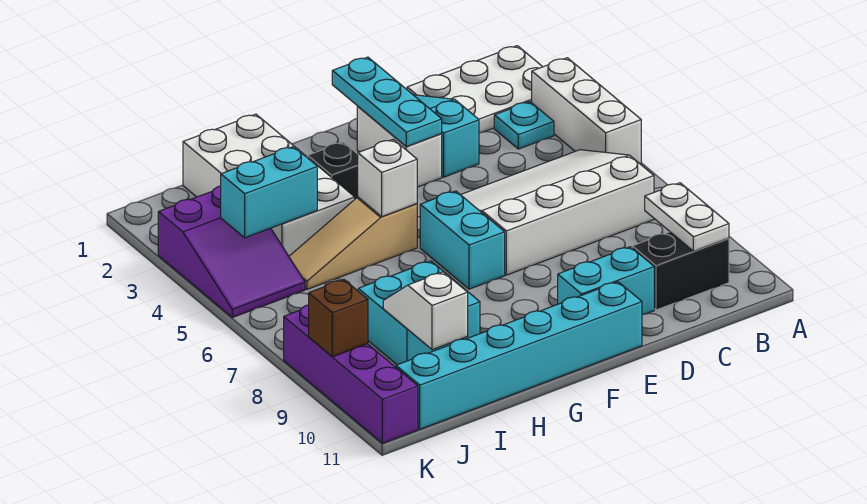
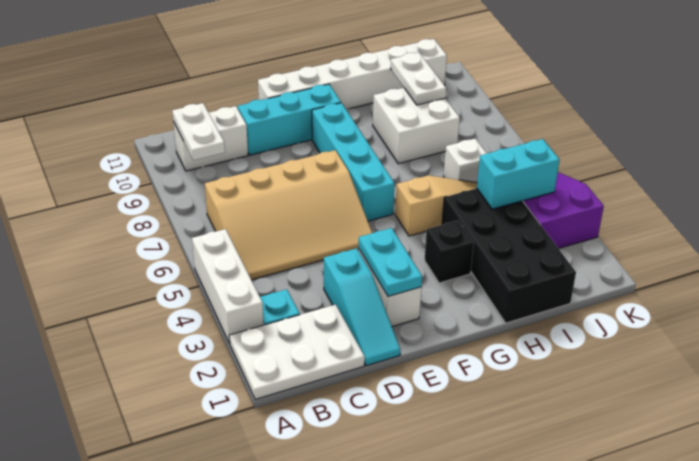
white slope B5:E7 level 1 top 7 -> tan slope B5:E7 level 1 top 7
black brick B10:C10 level 1 -> white brick B10:C10 level 1
cyan brick D10:E10 level 1 -> cyan brick D10:F10 level 1
cyan plate E1:E3 level 2 -> cyan plate E2:E3 level 2
cyan brick E11:J11 level 1 -> white brick E11:J11 level 1
cyan brick F6:F7 level 1 -> cyan brick F6:F9 level 1
white brick G5 level 2 -> white brick I6 level 1
white brick H1:I4 level 1 -> black brick H1:I4 level 1
cyan brick H8:I9 level 1 -> white brick H8:I9 level 1
white slope I9:I10 level 2 top 10 -> white plate I9:I10 level 2
purple brick K8:K11 level 1 -> none
brown brick K9 level 2 -> none

